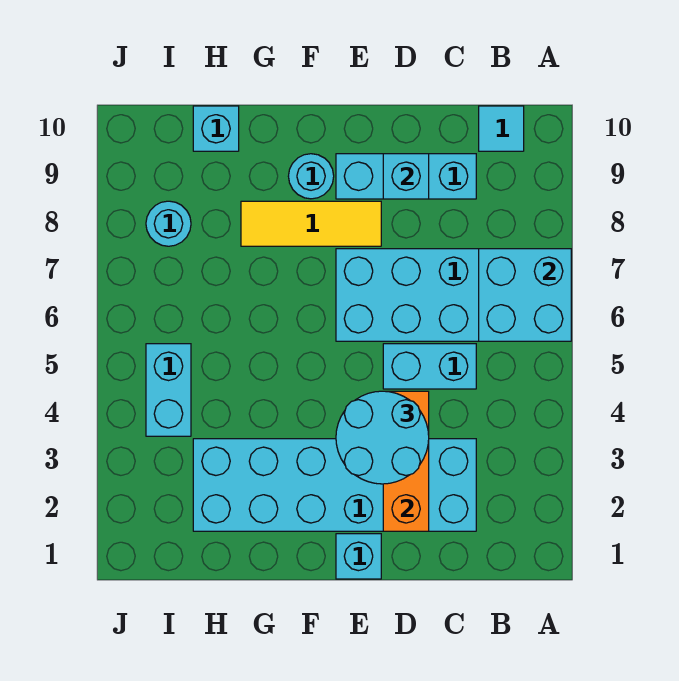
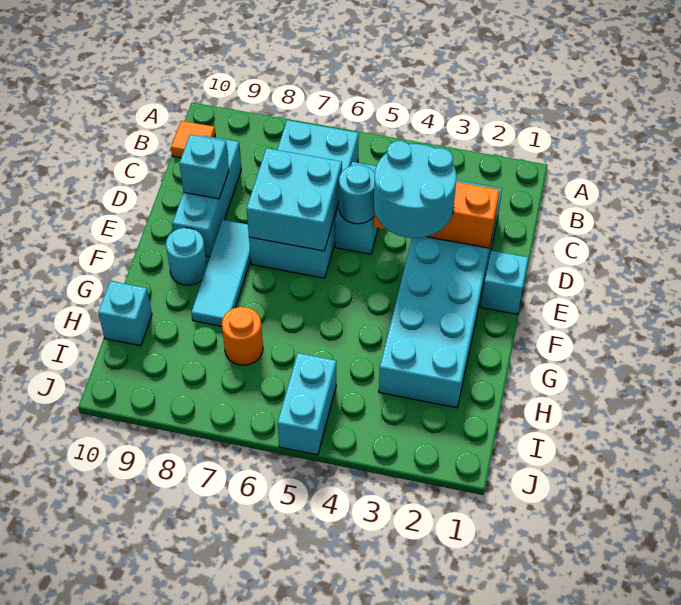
cyan brick A6:B7 level 2 -> cyan brick D6:E7 level 2
cyan tile B10 level 1 -> orange tile B10 level 1
yellow tile E8:G8 level 1 -> cyan tile E8:G8 level 1
none -> orange round brick H7 level 1
cyan brick I4:I5 level 1 -> cyan brick I5:J5 level 1
cyan round brick I8 level 1 -> cyan round brick D5 level 2

